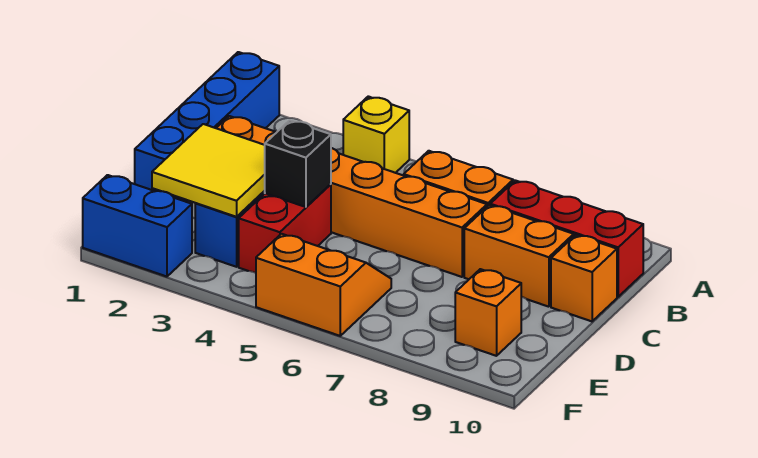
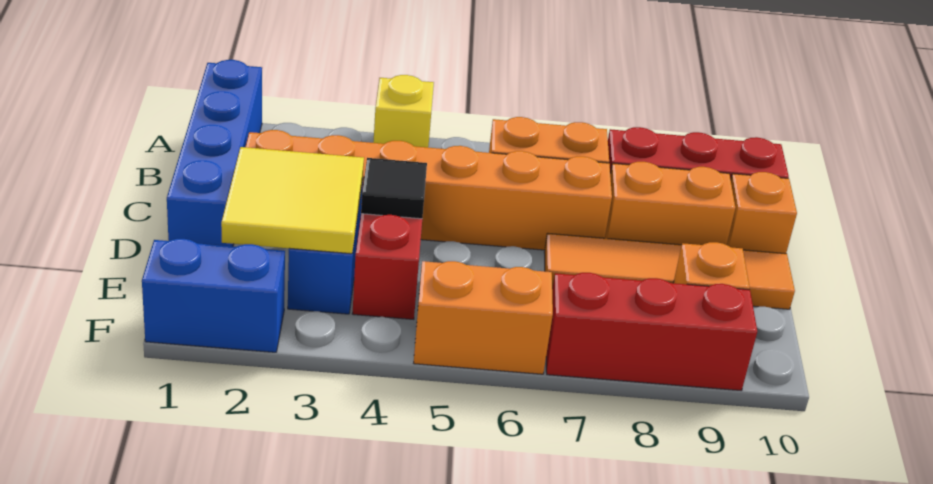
black brick D4 level 2 -> black tile D4 level 2
none -> orange tile D7:D10 level 1
none -> red brick F7:F9 level 1

